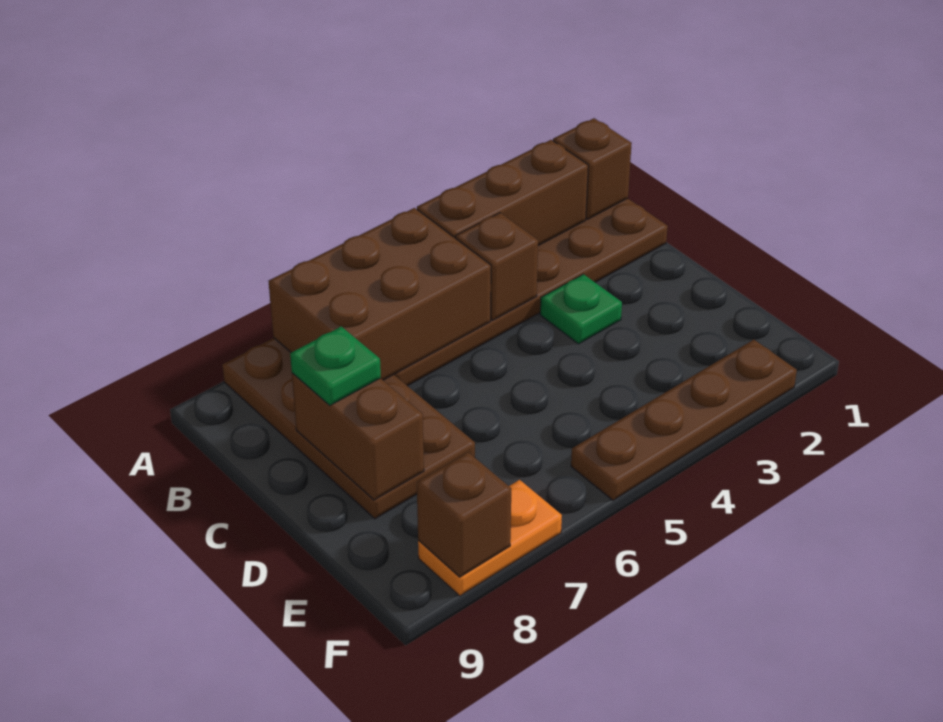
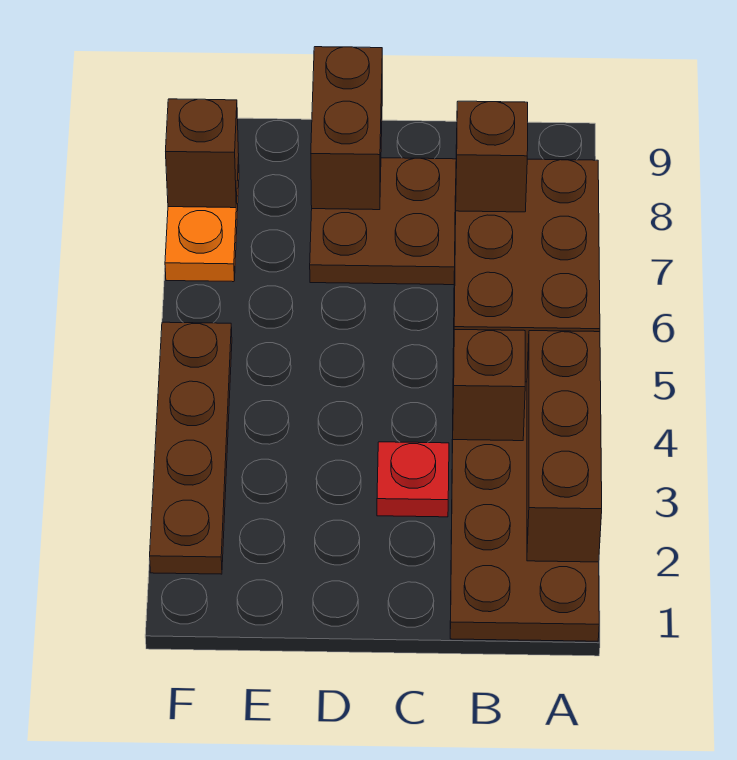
brown brick A1 level 2 -> brown brick B7 level 3
green plate C3 level 1 -> red plate C3 level 1
brown brick C8:D8 level 2 -> brown brick D8:D9 level 2
green plate C8 level 3 -> none

